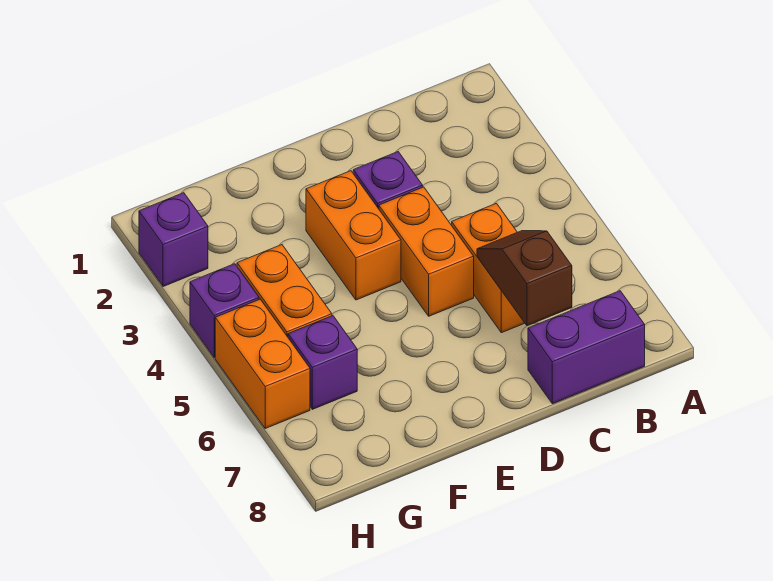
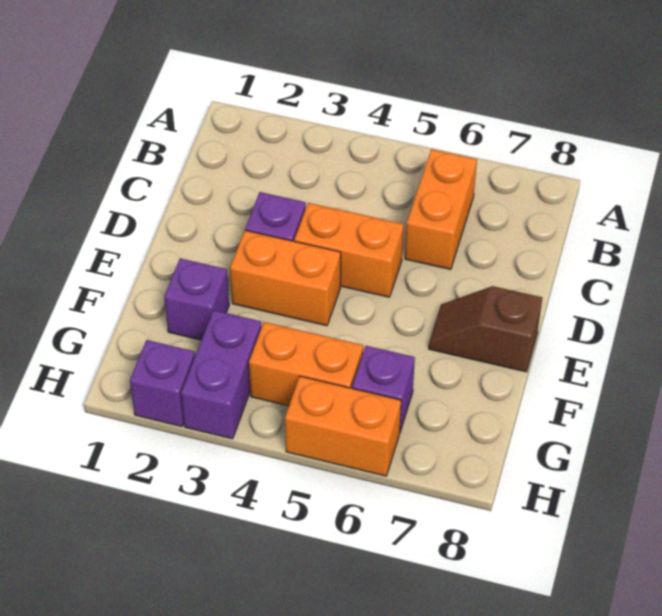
purple brick B8:C8 level 1 -> purple brick G3:H3 level 1
orange brick C5:C6 level 1 -> orange brick B6:C6 level 1
brown slope C6:C7 level 2 top 7 -> brown slope E7:E8 level 1 top 8
purple brick H4 level 1 -> purple brick F2 level 1

